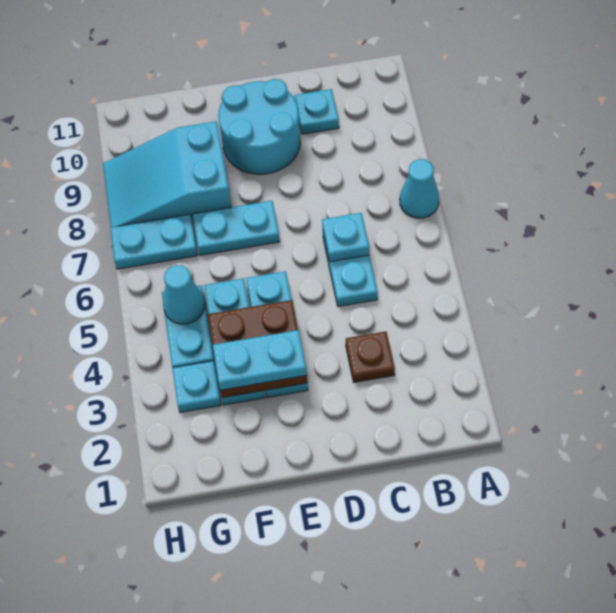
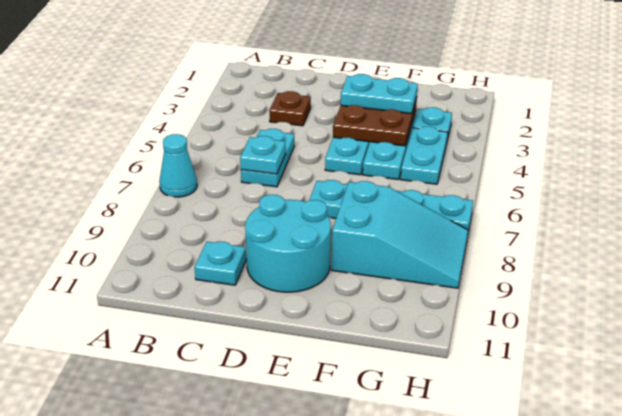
cyan cone G5 level 2 -> none

